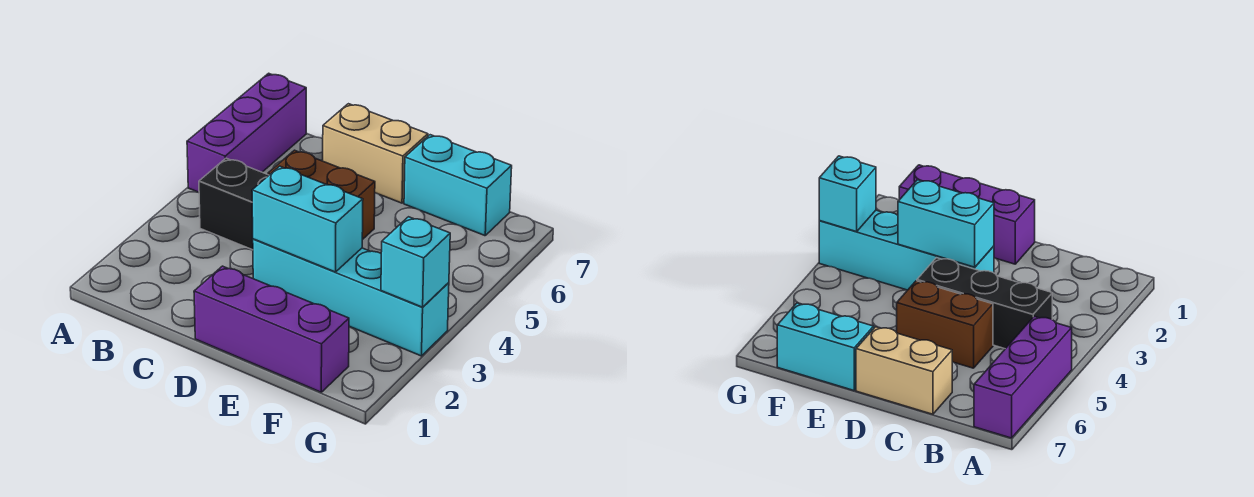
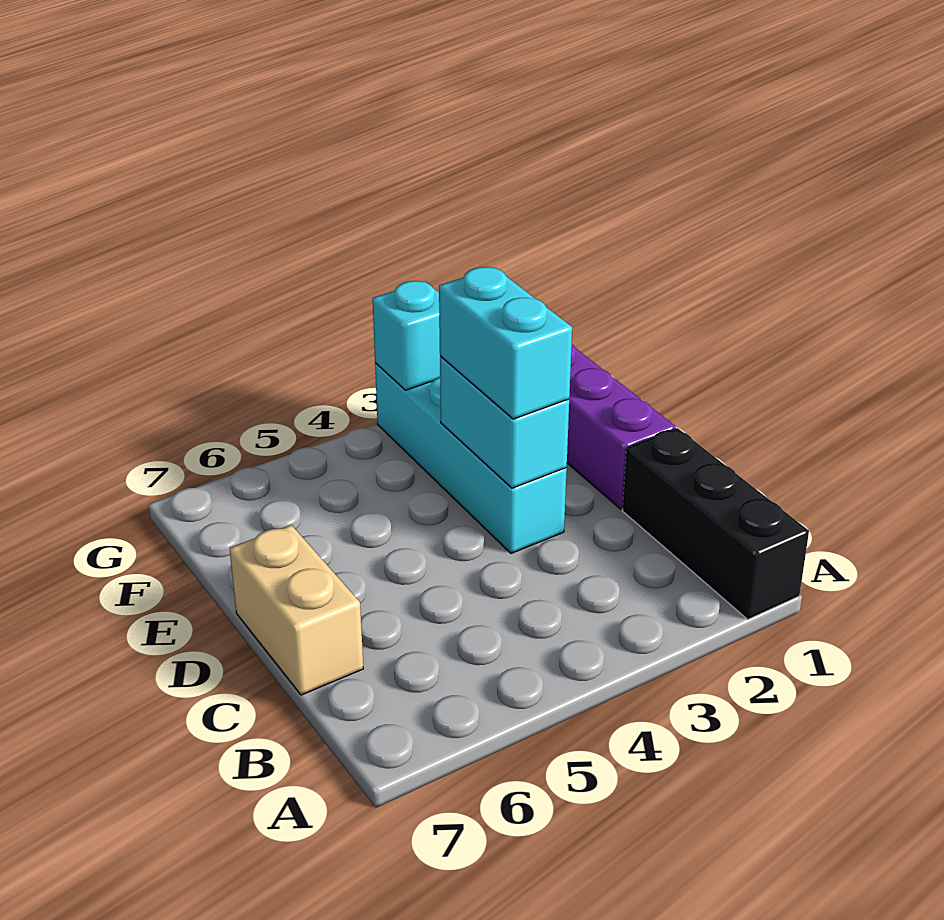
purple brick A5:A7 level 1 -> none
black brick B4:D4 level 1 -> black brick A1:C1 level 1
brown brick C5:D5 level 1 -> none
cyan brick E7:F7 level 1 -> cyan brick D3:E3 level 3

